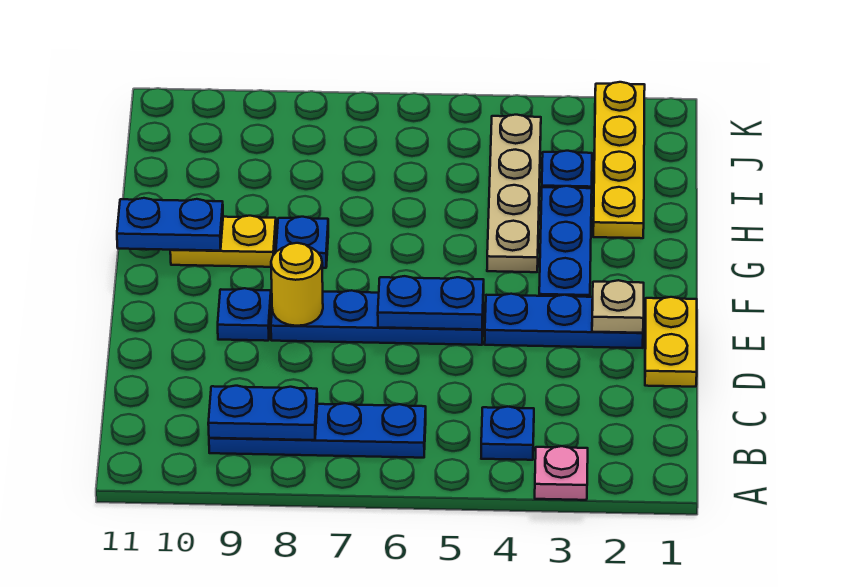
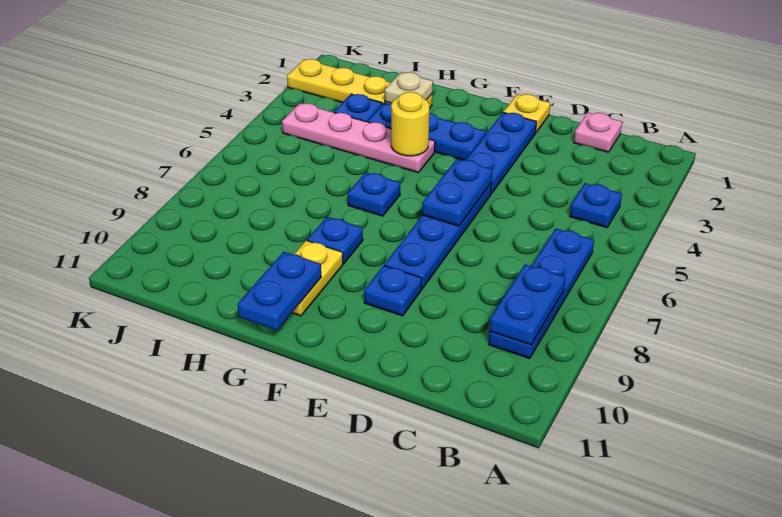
pink plate A3 level 1 -> pink plate C1 level 1
yellow plate D1:E1 level 1 -> yellow plate E1 level 1
tan plate E2 level 2 -> tan plate H2 level 2
yellow round brick E8 level 2 -> yellow round brick G4 level 2
tan plate G4:J4 level 1 -> pink plate G4:J4 level 1
none -> blue plate G6 level 1

